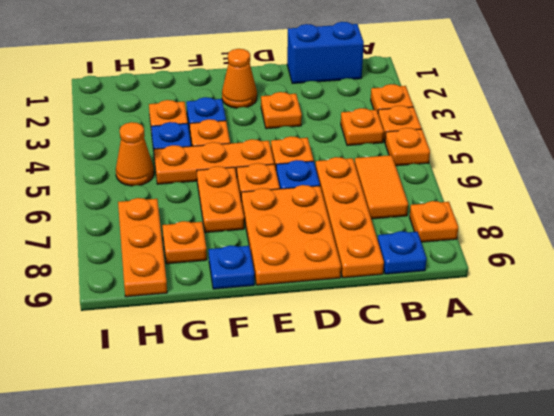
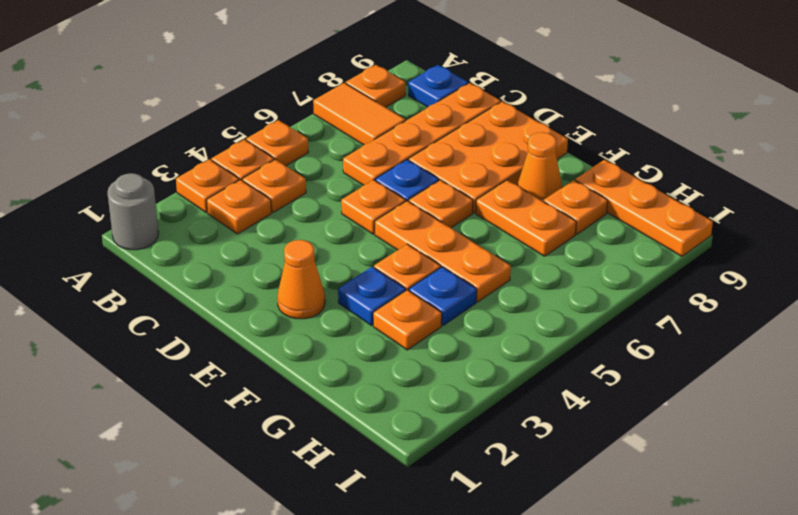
none -> grey round brick A1 level 1
blue brick B1:C1 level 1 -> none
orange tile B6:B7 level 1 -> orange tile A7:B7 level 1
orange plate D3 level 1 -> orange plate B3 level 1
orange plate F6:F7 level 1 -> orange plate F7:G7 level 1
blue plate F9 level 1 -> none
orange cone H5 level 1 -> orange cone F8 level 1
orange plate H7:H9 level 1 -> orange plate G9:I9 level 1

